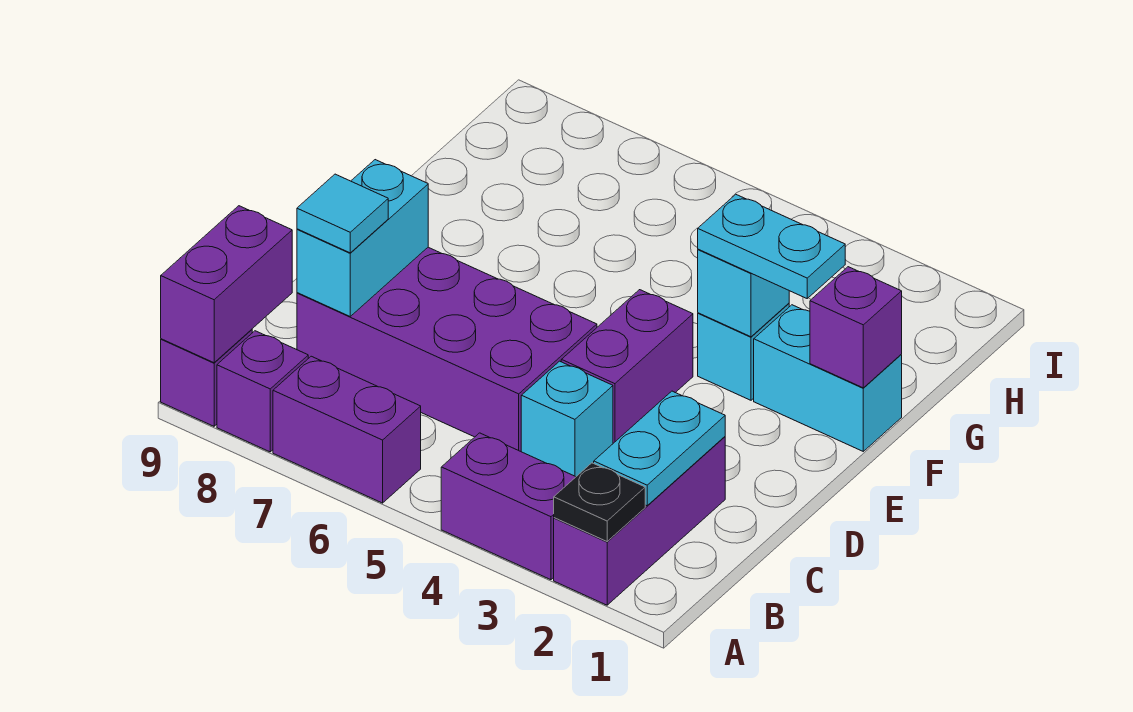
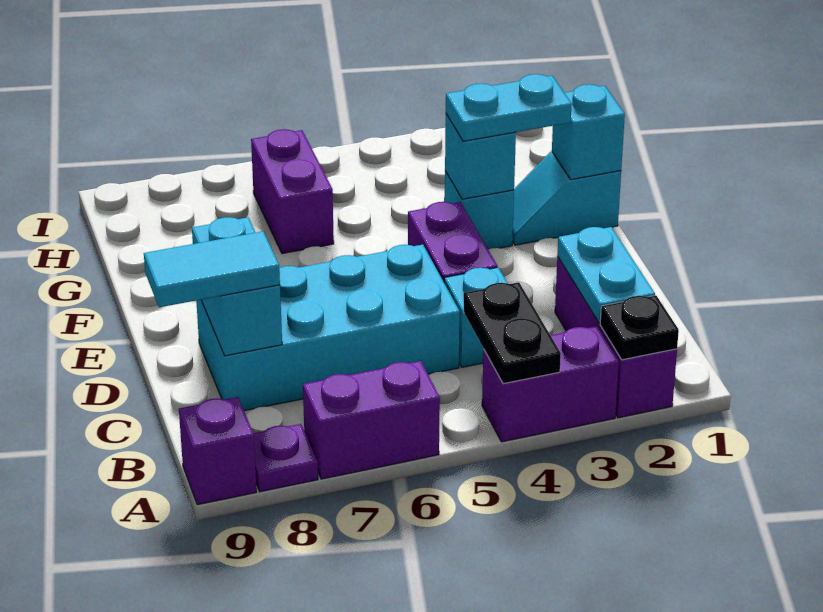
none -> black plate A4:B4 level 2
purple brick A8 level 1 -> purple plate A8 level 1
purple brick A9:B9 level 2 -> purple brick G6:H6 level 1
purple brick C5:D8 level 1 -> cyan brick C5:D8 level 1
cyan tile C8 level 3 -> cyan tile C8:C9 level 3
cyan brick F1:F2 level 1 -> cyan slope F1:F2 level 1 top 1
purple brick F1 level 2 -> cyan brick F1 level 2

